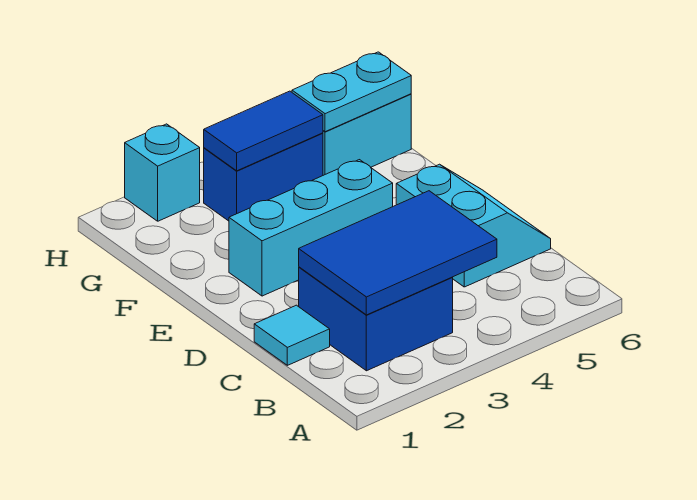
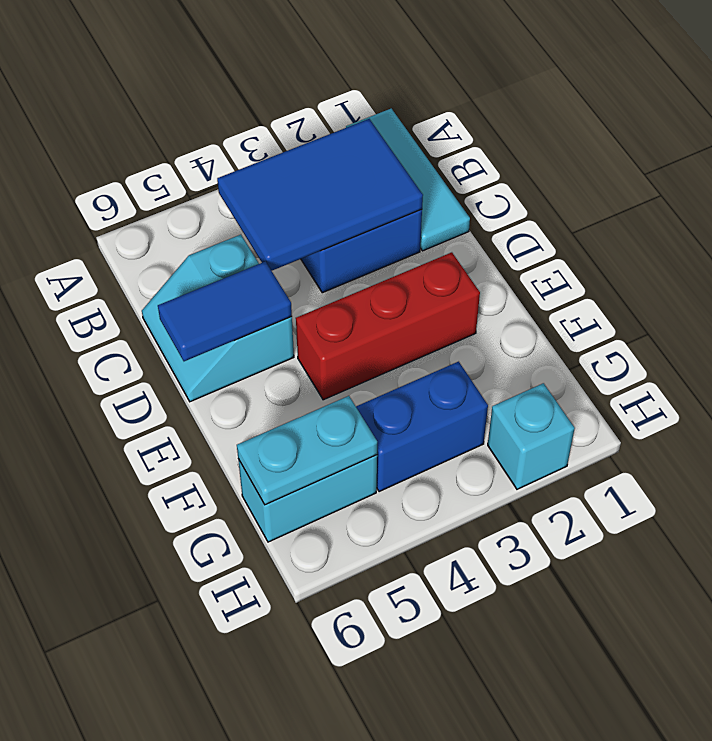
cyan tile C1 level 1 -> cyan tile A1:C1 level 1
cyan brick E2:E4 level 1 -> red brick E2:E4 level 1
blue tile G3:G4 level 2 -> blue tile D5:D6 level 2

